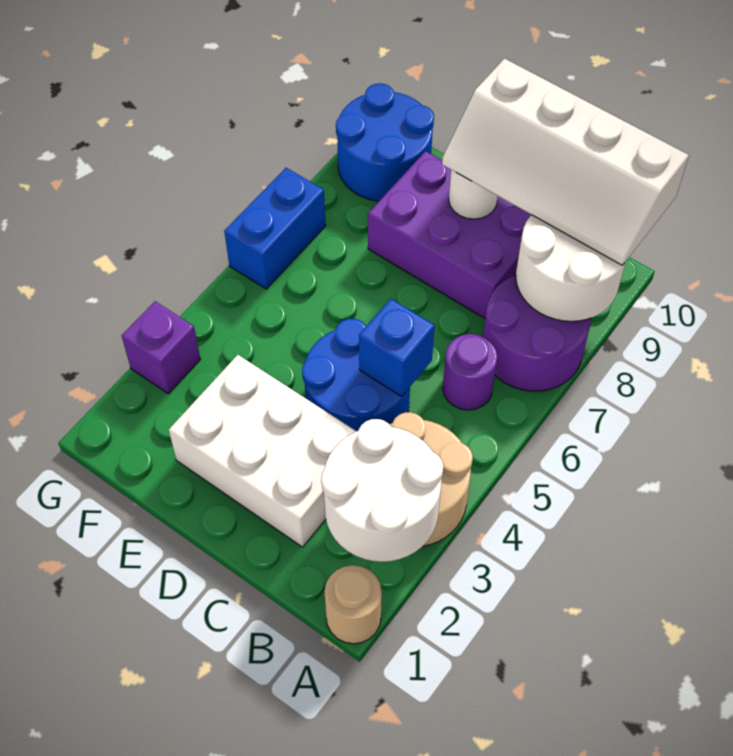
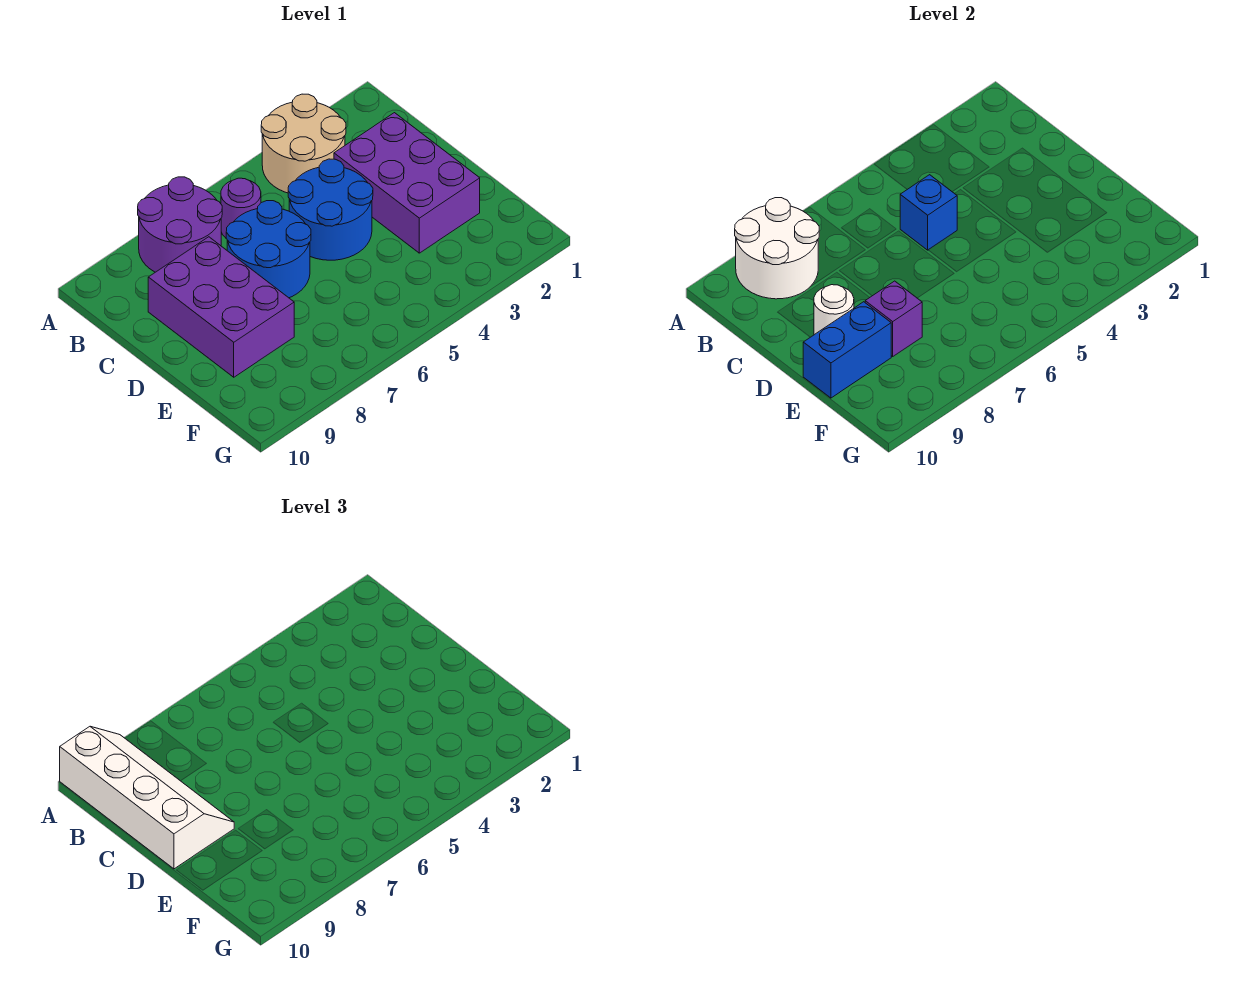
tan round brick A1 level 1 -> none
white round brick A2:B3 level 2 -> none
white brick C2:E3 level 1 -> purple brick C2:E3 level 1
blue round brick F9:G10 level 1 -> blue round brick C6:D7 level 1
purple brick G3 level 1 -> purple brick E8 level 2
blue brick G6:G7 level 1 -> blue brick E9:E10 level 2

